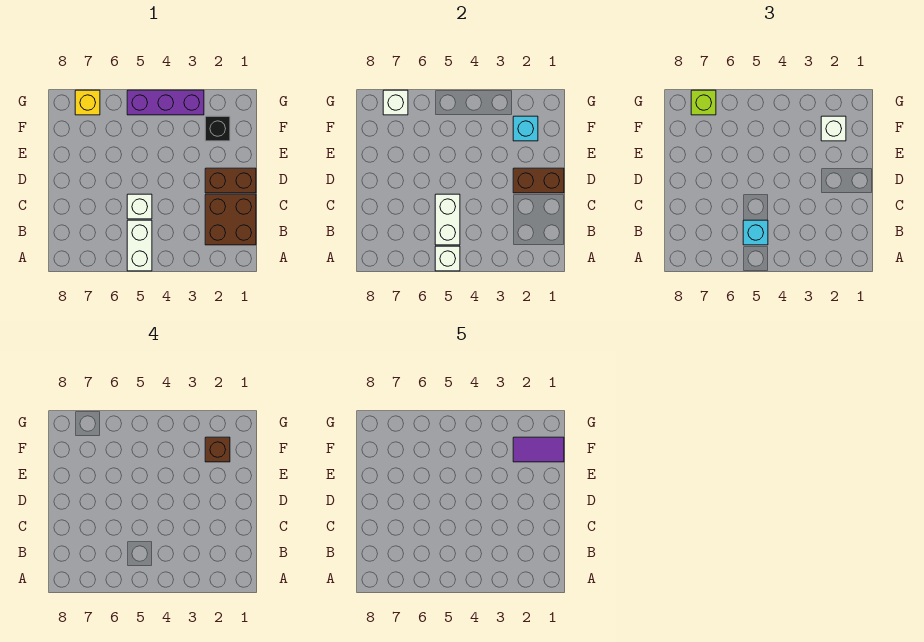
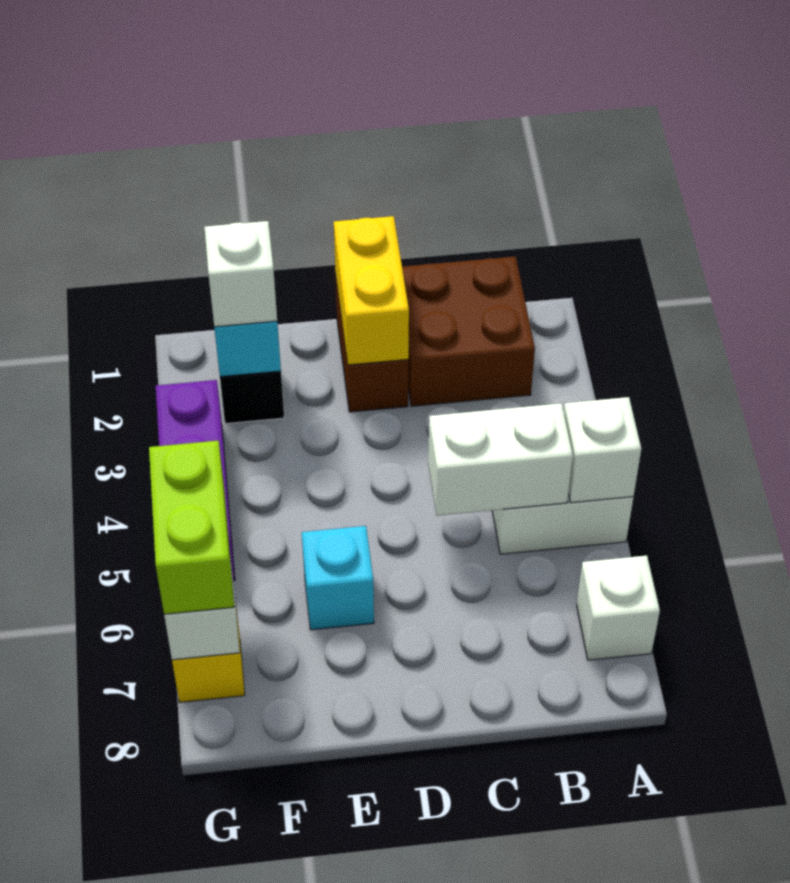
cyan brick B5 level 3 -> cyan brick E6 level 1
white brick C5 level 1 -> white brick A7 level 1
brown brick D1:D2 level 2 -> yellow brick D1:D2 level 2
purple tile F1:F2 level 5 -> none
brown brick F2 level 4 -> none
lime brick G7 level 3 -> lime brick G6:G7 level 3

